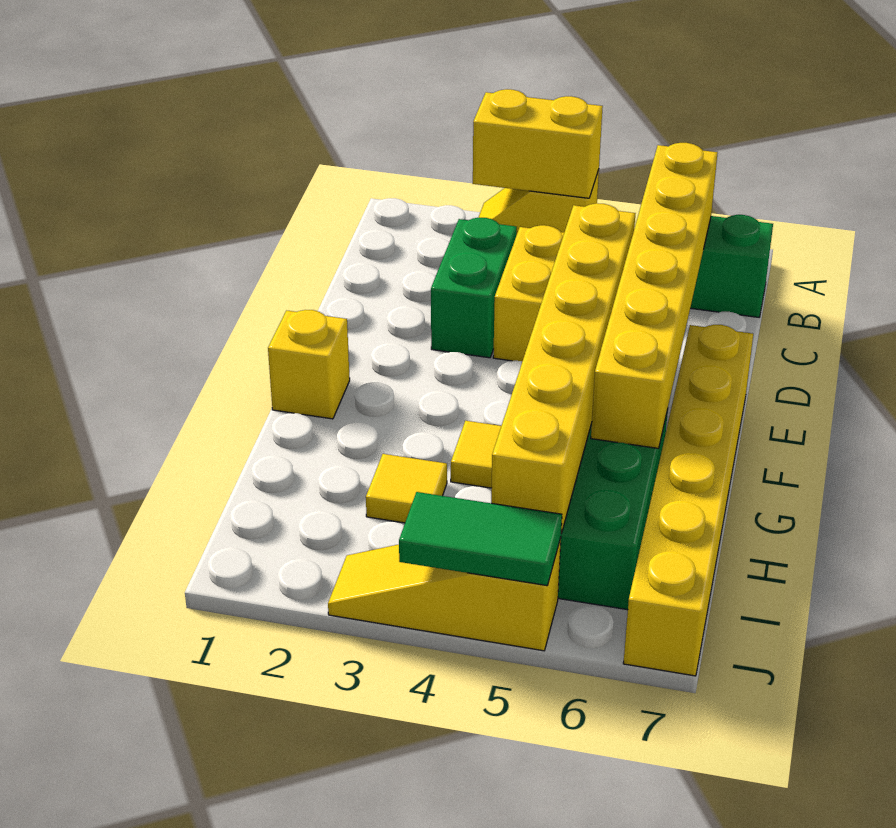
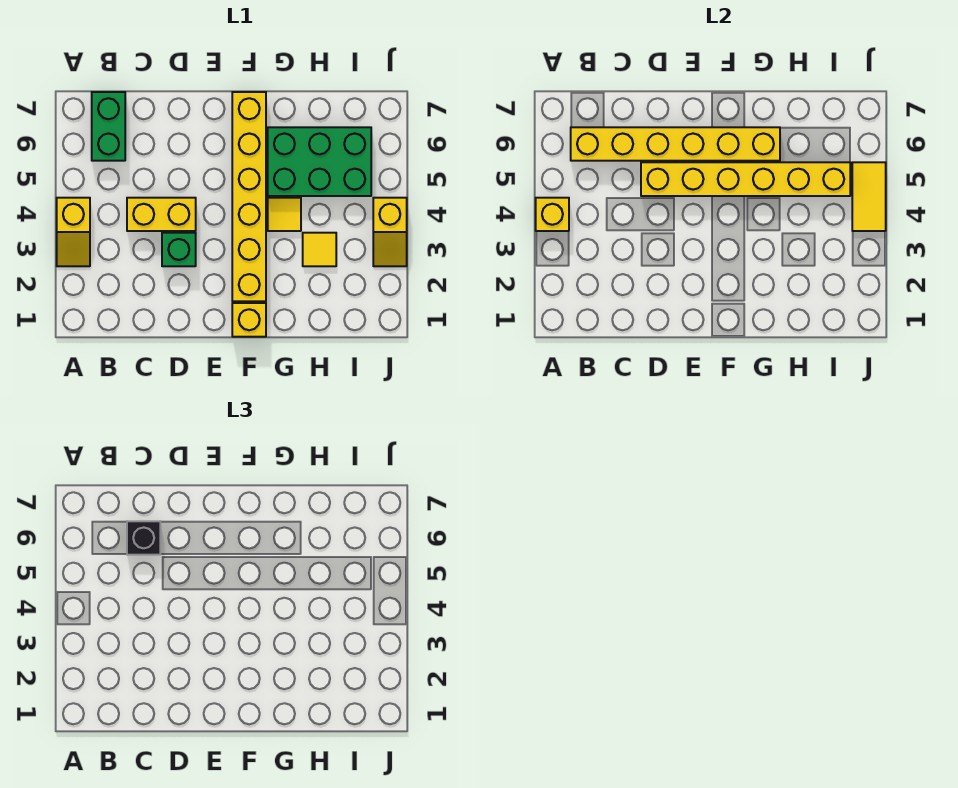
yellow brick A3:A4 level 2 -> yellow brick A4 level 2
green brick C3:D3 level 1 -> green brick D3 level 1
none -> black brick C6 level 3
yellow brick E7:J7 level 1 -> yellow brick F2:F7 level 1
yellow slope J3:J5 level 1 top 5 -> yellow slope J3:J4 level 1 top 4
green tile J4:J5 level 2 -> yellow tile J4:J5 level 2

